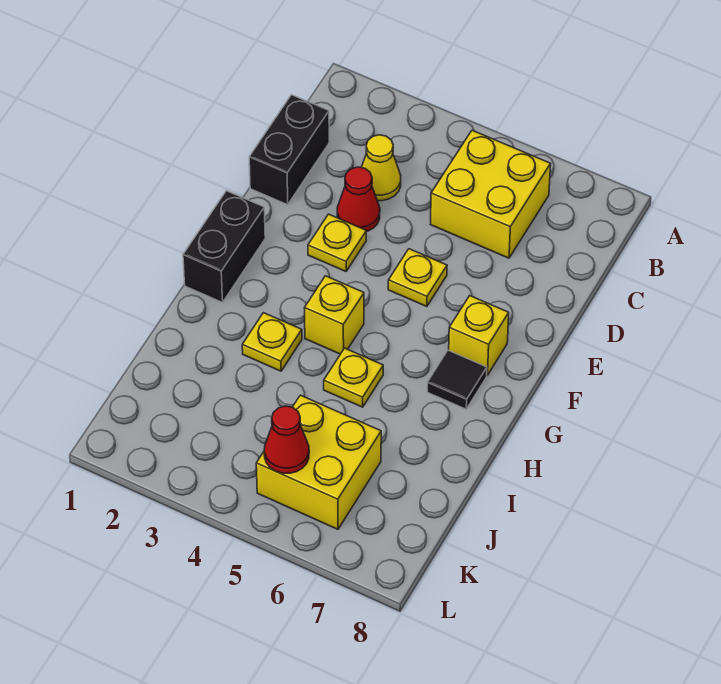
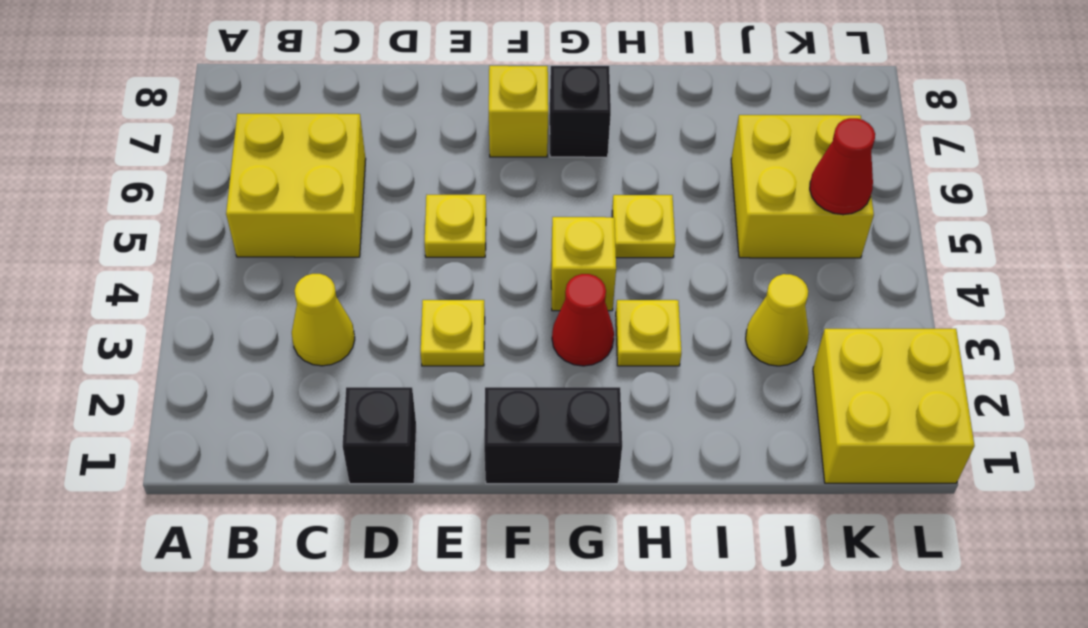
black brick C1:D1 level 1 -> black brick D1 level 1
red cone D3 level 1 -> red cone G3 level 1
black tile G7 level 1 -> black brick G7 level 1
none -> yellow cone J3 level 1
none -> yellow brick K1:L2 level 1

